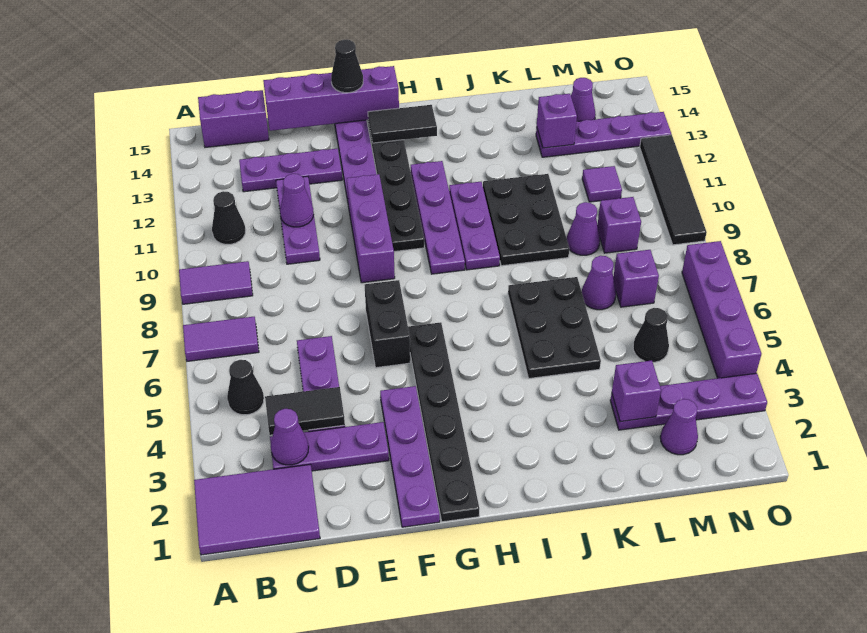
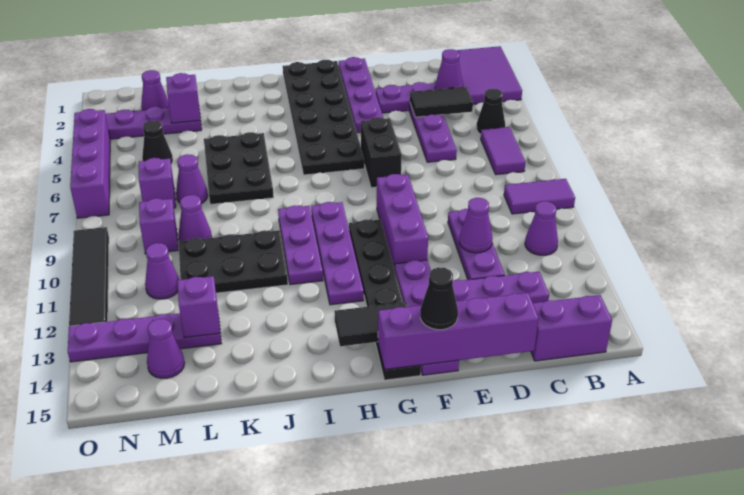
purple tile A1:C2 level 1 -> purple tile A1:B3 level 1
purple tile A7:B7 level 1 -> purple tile B6:B7 level 1
black cone B11 level 1 -> purple cone B11 level 1
black plate G1:G6 level 1 -> black plate G1:H6 level 1
black plate J9:K11 level 1 -> black plate J10:L11 level 1
purple tile M11 level 1 -> purple cone M11 level 1

